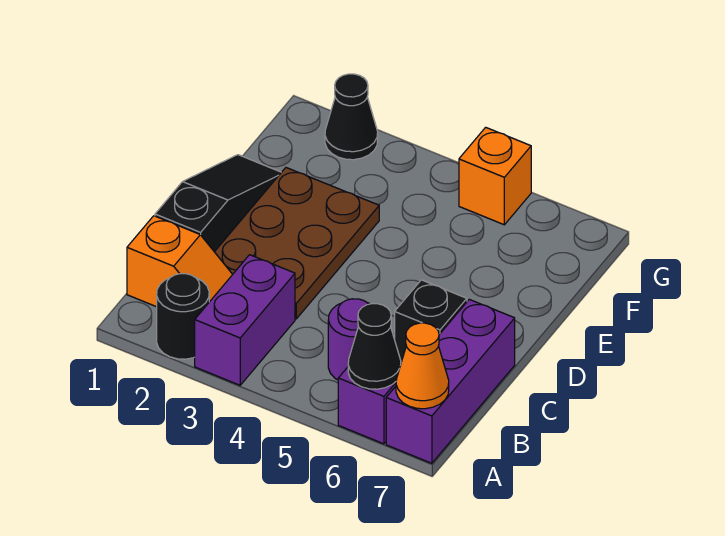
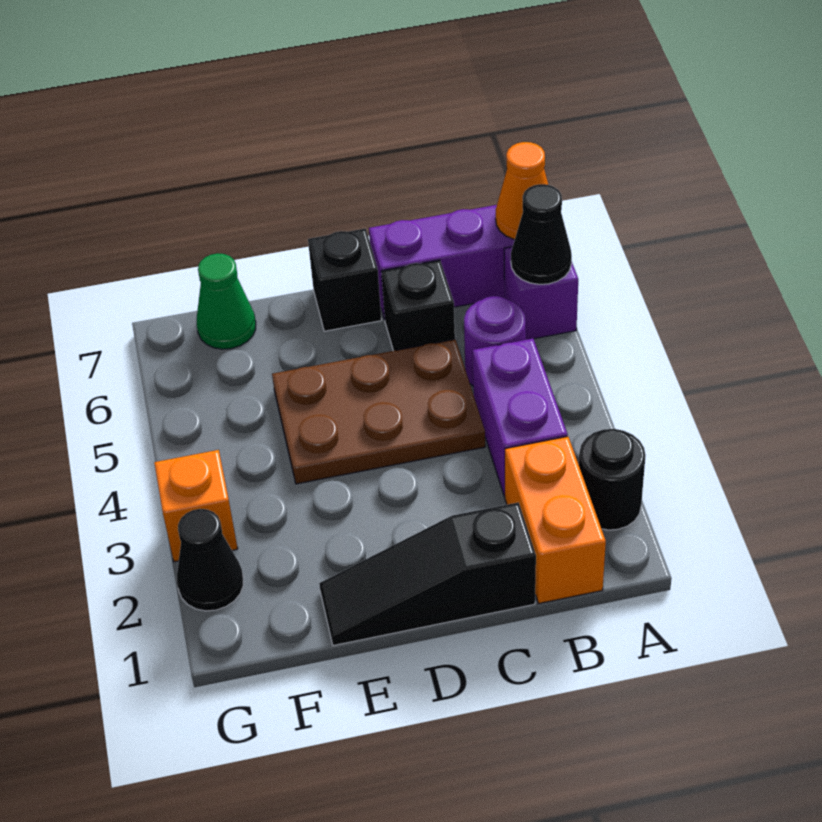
purple brick A3:B3 level 1 -> purple brick B3:B4 level 1
orange slope B1:B2 level 1 top 1 -> orange brick B1:B2 level 1
brown plate C2:E3 level 1 -> brown plate C4:E5 level 1
none -> black brick D7 level 1
none -> green cone F7 level 1
orange brick G5 level 1 -> orange brick G3 level 1

